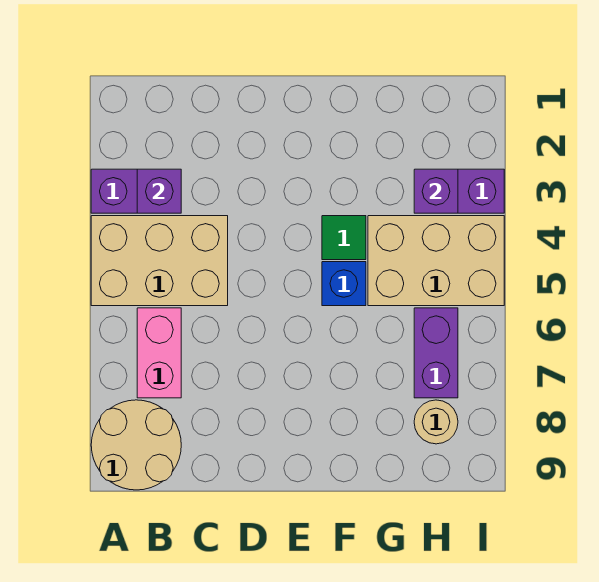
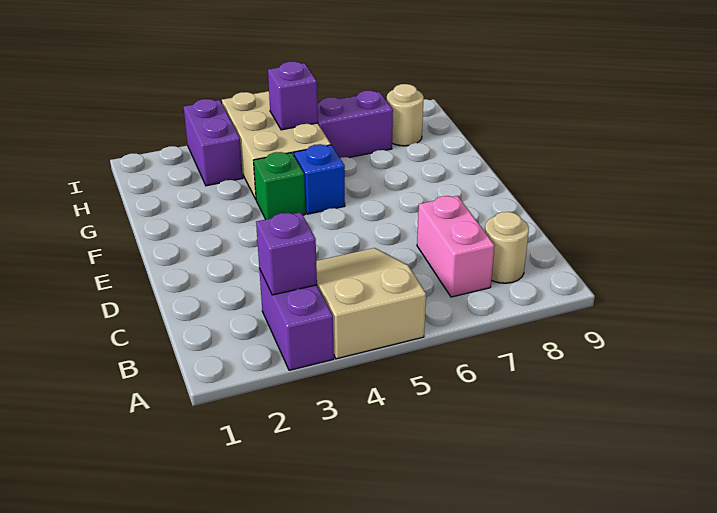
tan brick A4:C5 level 1 -> tan slope A4:C5 level 1 top A
tan round brick A8:B9 level 1 -> tan round brick B8 level 1
pink brick B6:B7 level 1 -> pink brick B7:C7 level 1
green tile F4 level 1 -> green brick F4 level 1
purple brick H3 level 2 -> purple brick H5 level 2

